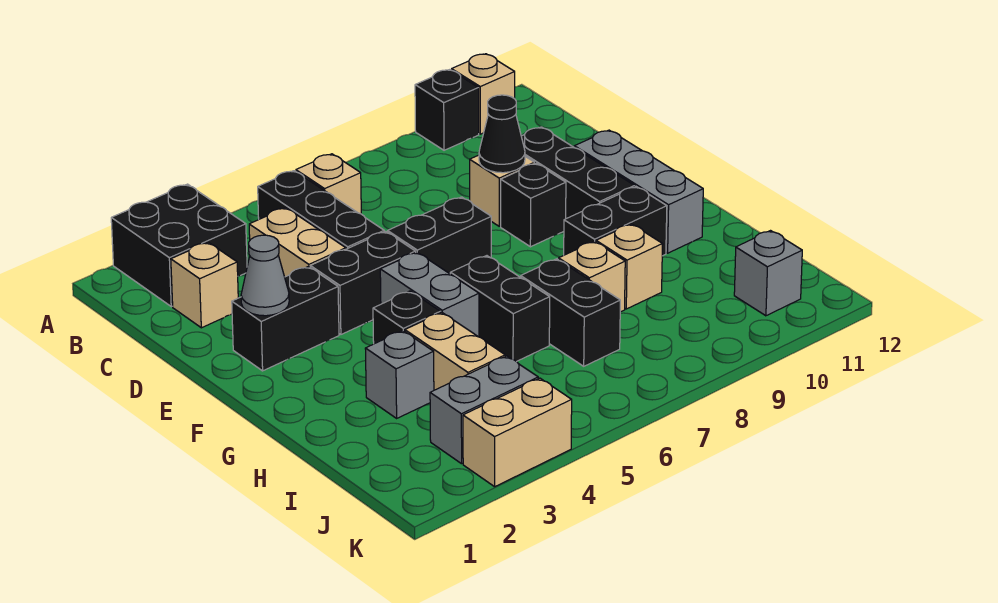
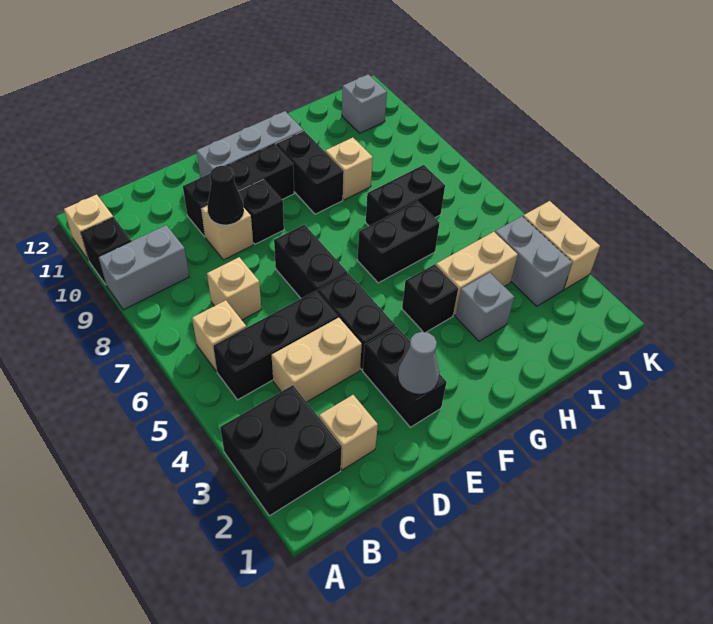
grey brick F5:G5 level 1 -> grey brick A9:B9 level 1
tan brick H8 level 1 -> tan brick C7 level 1

